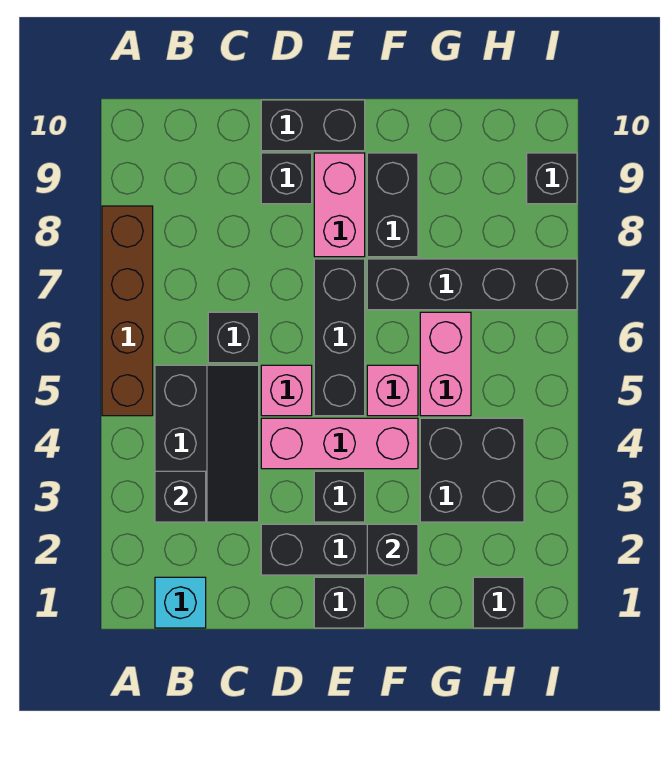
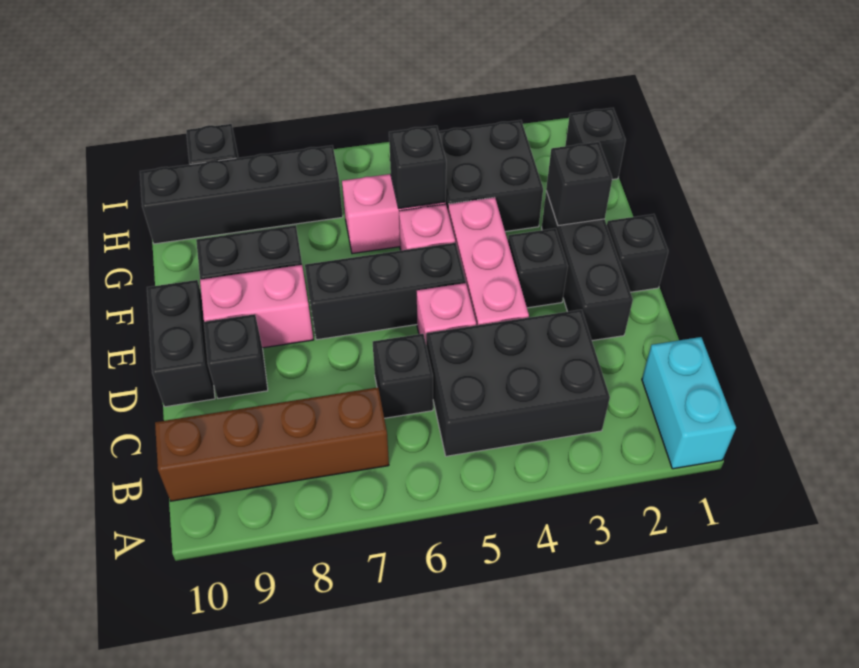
brown brick A5:A8 level 1 -> brown brick B7:B10 level 1
cyan brick B1 level 1 -> cyan brick A1:B1 level 1
black slope B3:C5 level 1 top B -> black brick B3:C5 level 1
black brick B3 level 2 -> black brick G5 level 2
black brick F7:I7 level 1 -> black brick H7:H10 level 1

